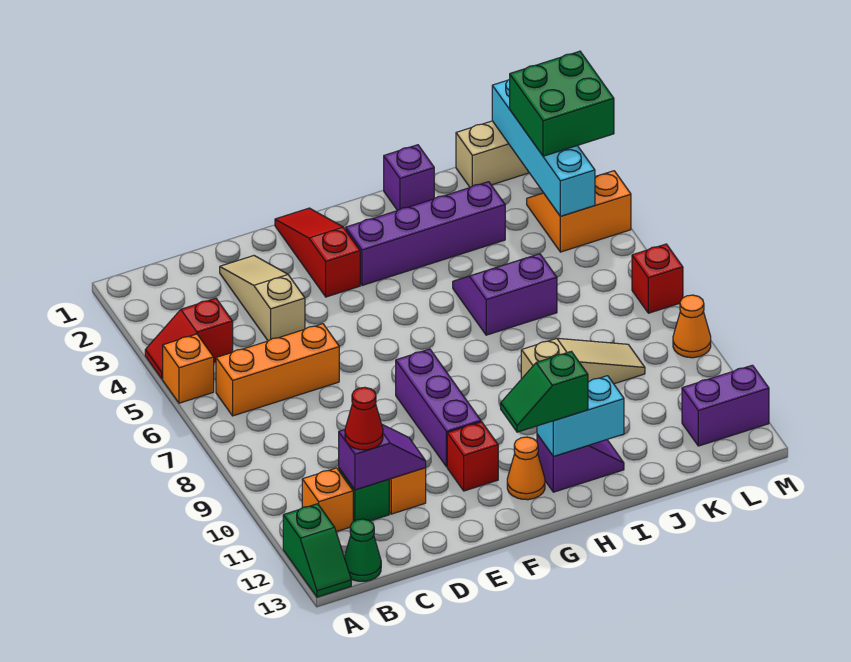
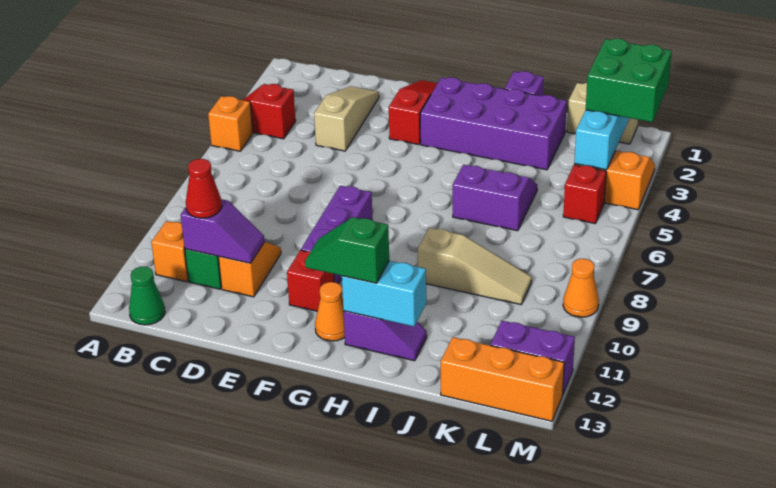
green slope A12:A13 level 1 top 12 -> none
orange brick B6:D6 level 1 -> orange brick K13:M13 level 1
purple brick G3:J3 level 1 -> purple brick G2:J3 level 1
red brick M7 level 1 -> red brick L5 level 1

